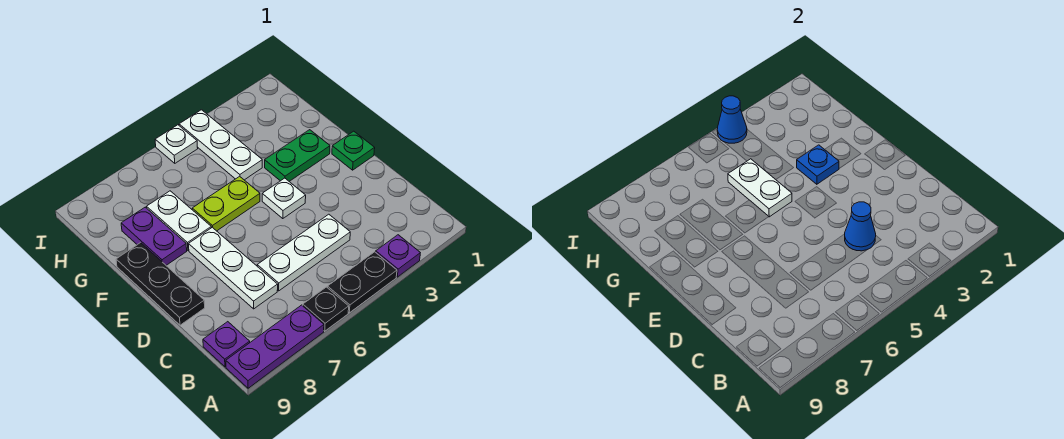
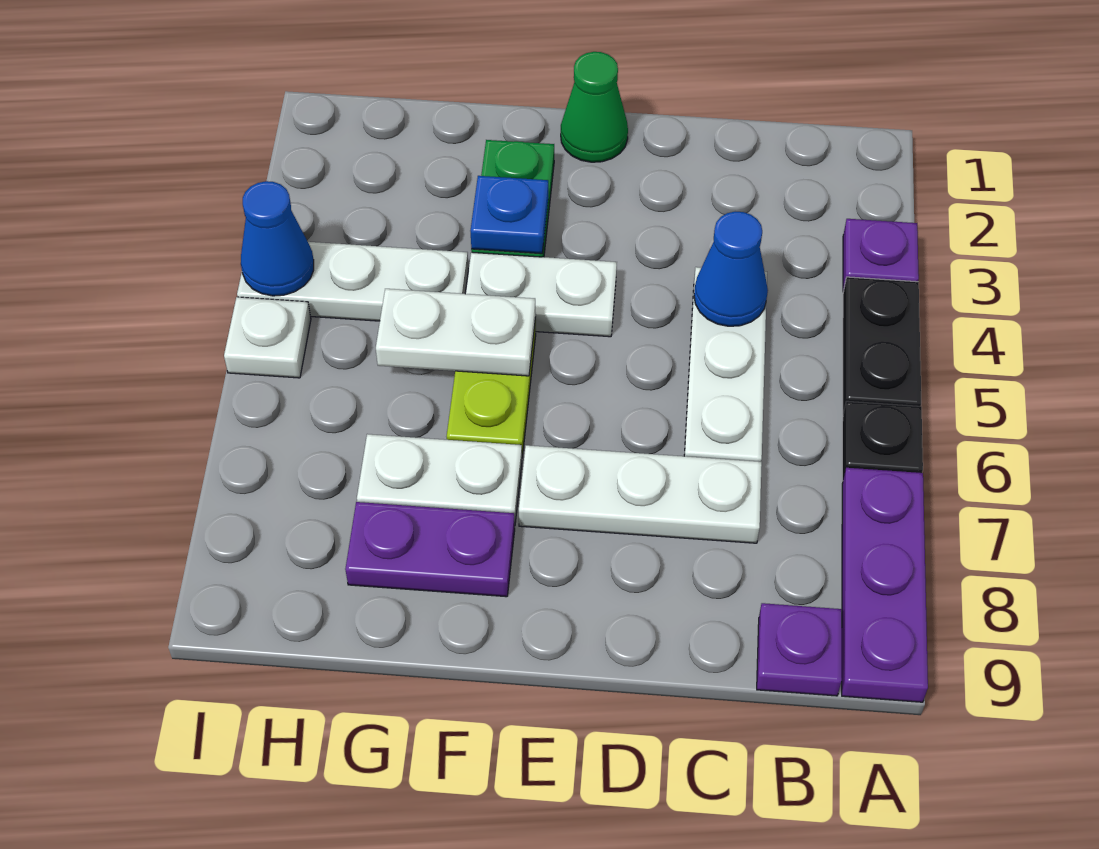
black plate D9:F9 level 1 -> none
green plate E1 level 1 -> green cone E1 level 1
white plate E4 level 1 -> white plate E4:F4 level 1

